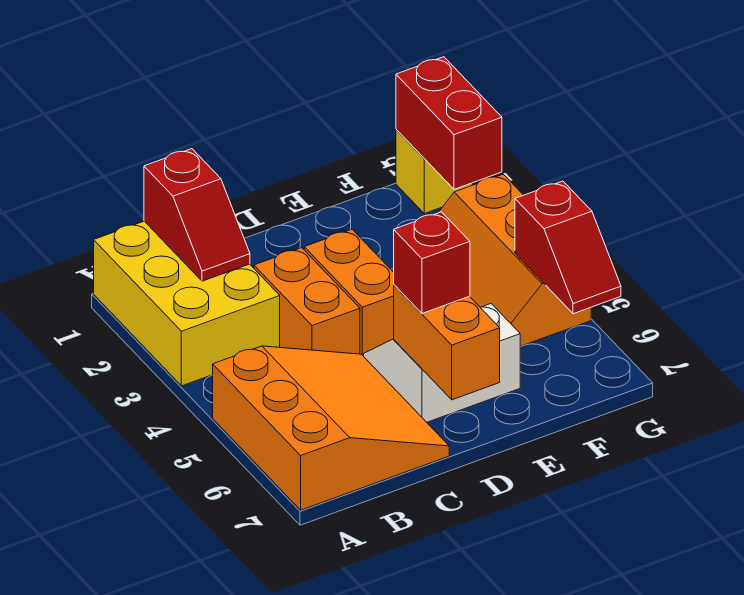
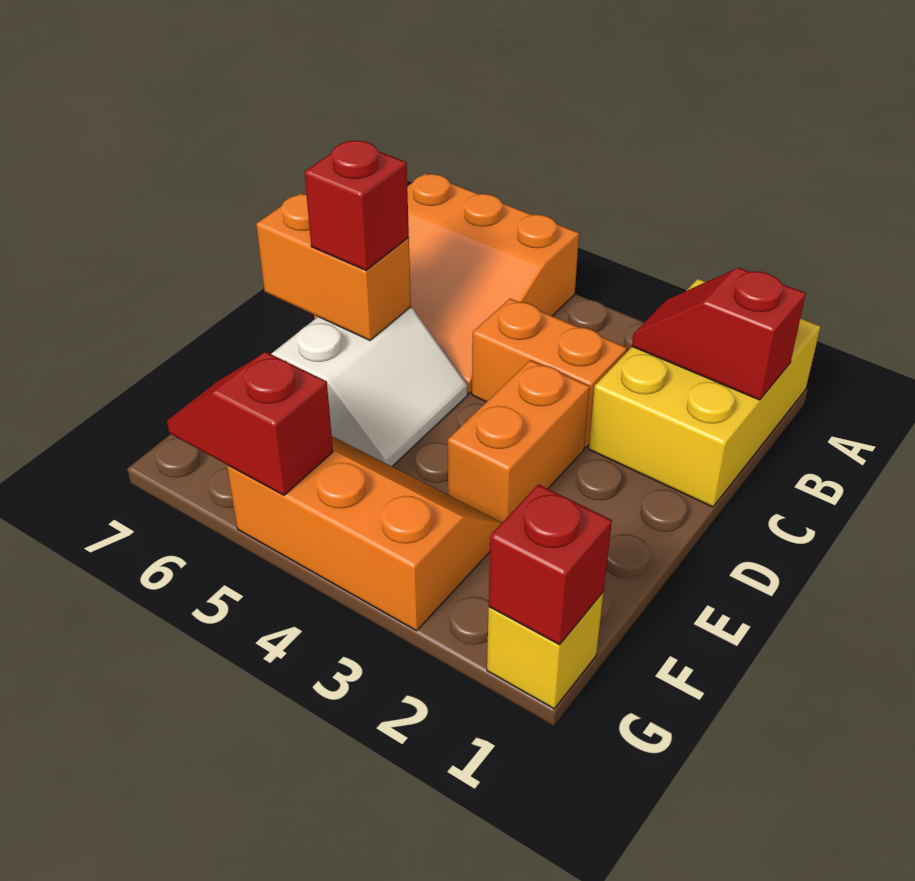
yellow brick A1:B3 level 1 -> yellow brick A1:C2 level 1
orange brick D3:D4 level 1 -> orange brick D3:E3 level 1
red brick G1:G2 level 2 -> red brick G1 level 2

